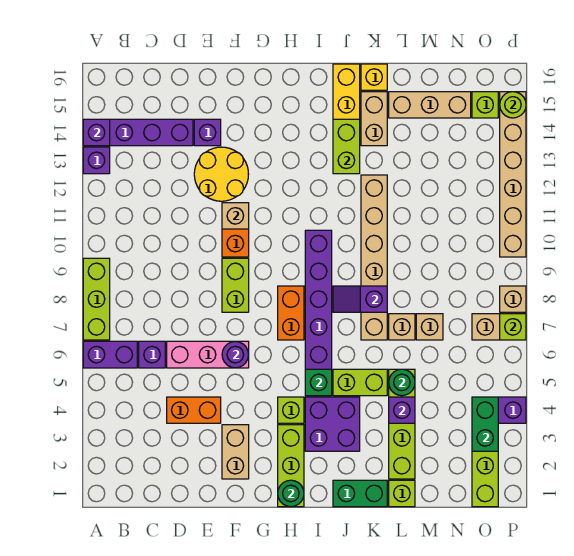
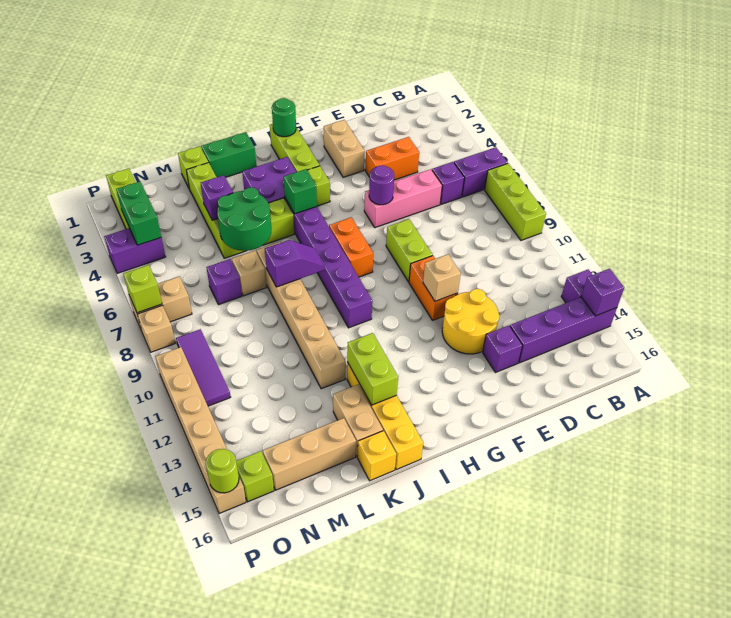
green round brick L5 level 2 -> green round brick K5:L6 level 2
tan brick M7 level 1 -> purple brick M7 level 1
none -> purple tile O9:O11 level 1

